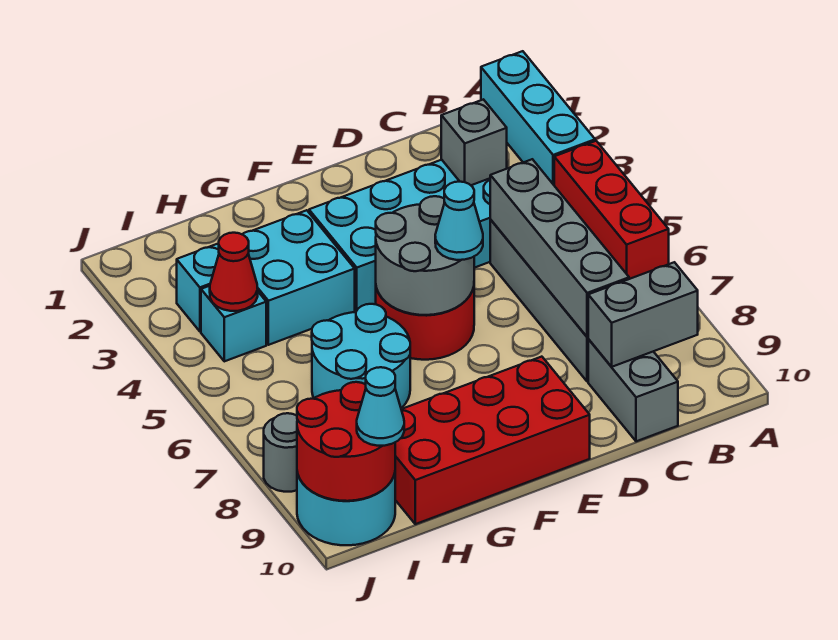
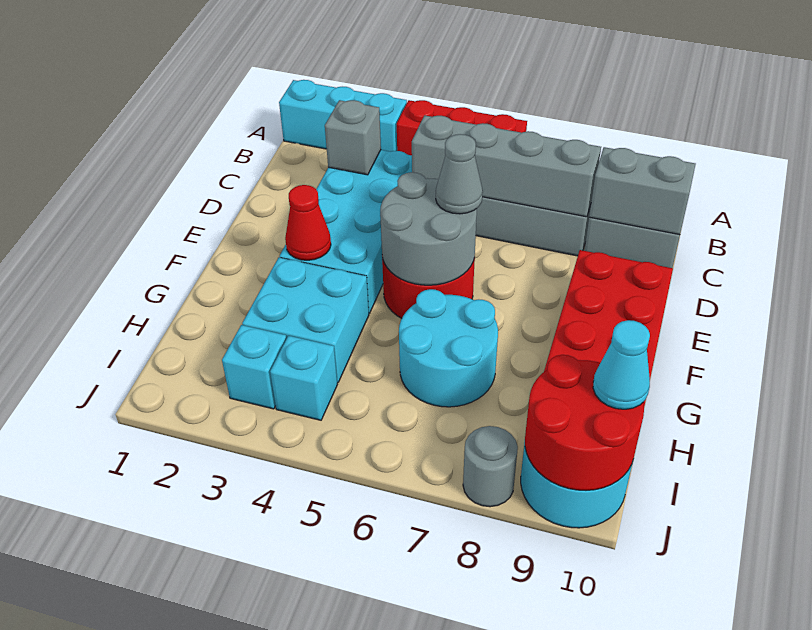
grey brick B9:C9 level 2 -> grey brick C9:C10 level 2
cyan cone E6 level 3 -> grey cone E6 level 3
red cone I4 level 2 -> red cone F3 level 2

